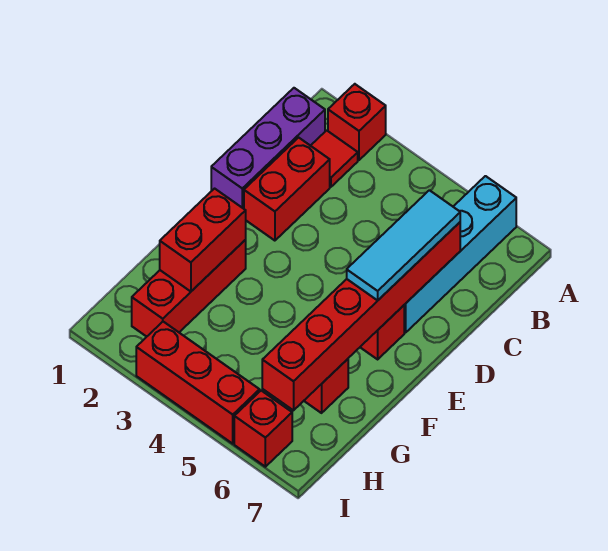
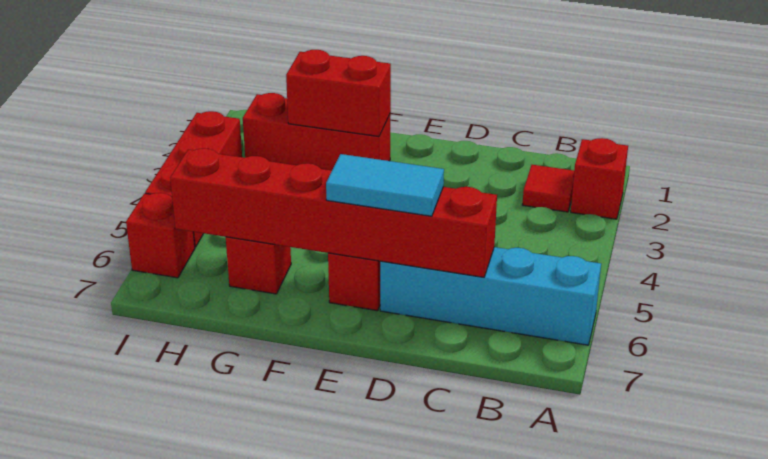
purple brick B1:D1 level 1 -> none
red brick C2:D2 level 1 -> none
cyan tile C6:E6 level 3 -> cyan tile D6:E6 level 3

